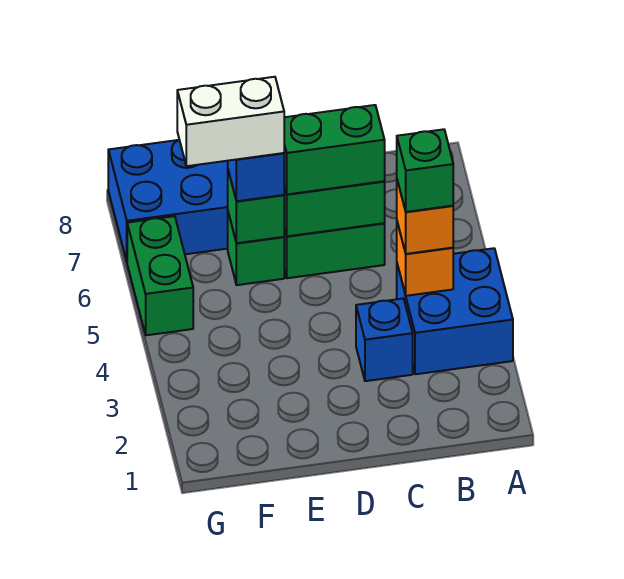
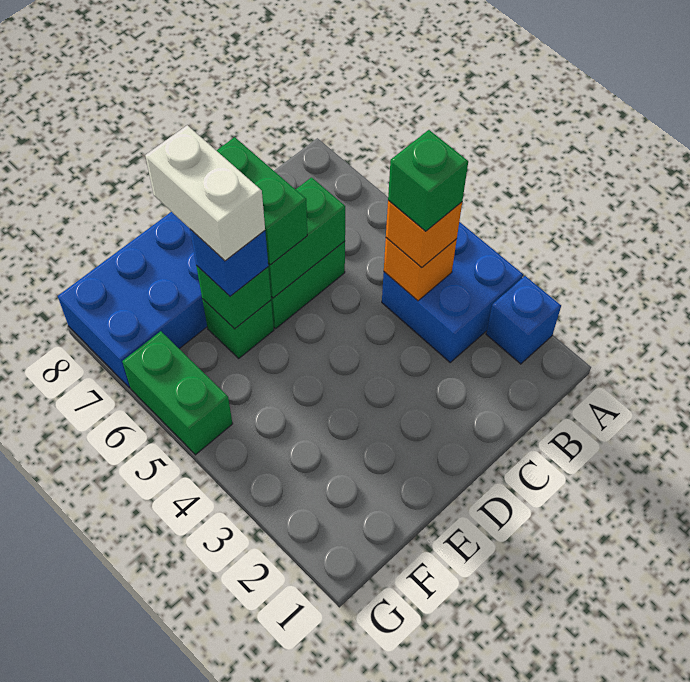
blue brick C3 level 1 -> blue brick A2 level 1
green brick C6:D6 level 3 -> green brick D6:D7 level 3
white brick E6:F6 level 4 -> white brick E6:E7 level 4

